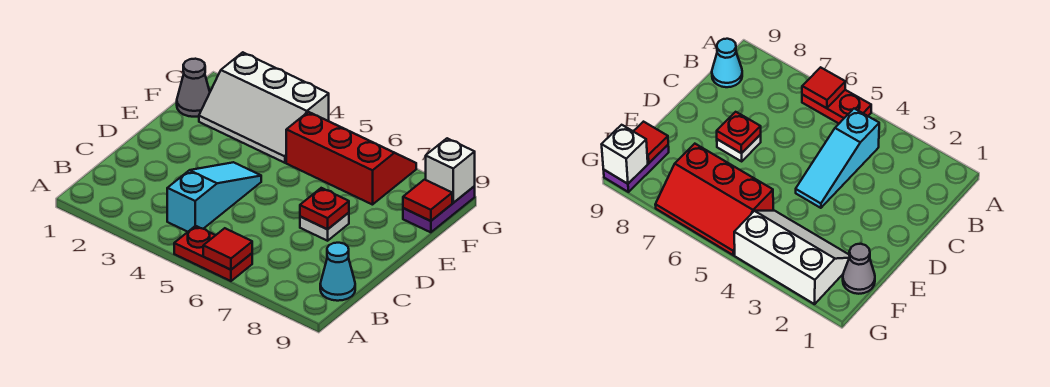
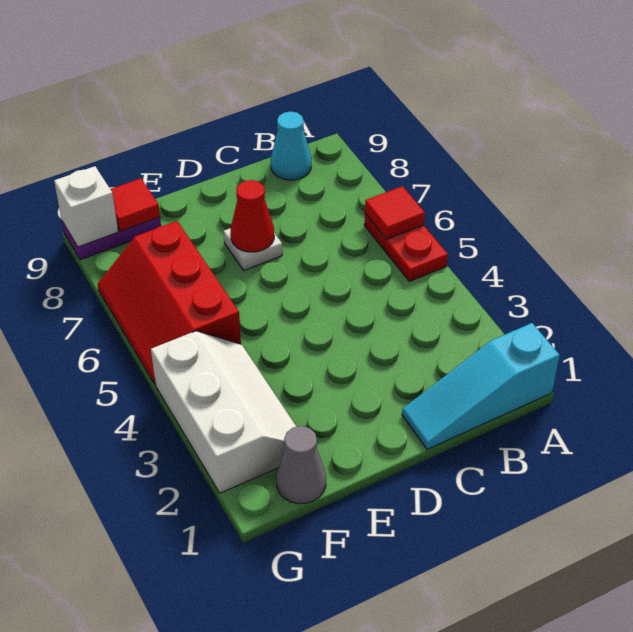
cyan slope B4:D4 level 1 top B -> cyan slope A1:C1 level 1 top A
red plate D7 level 2 -> red cone D7 level 2

